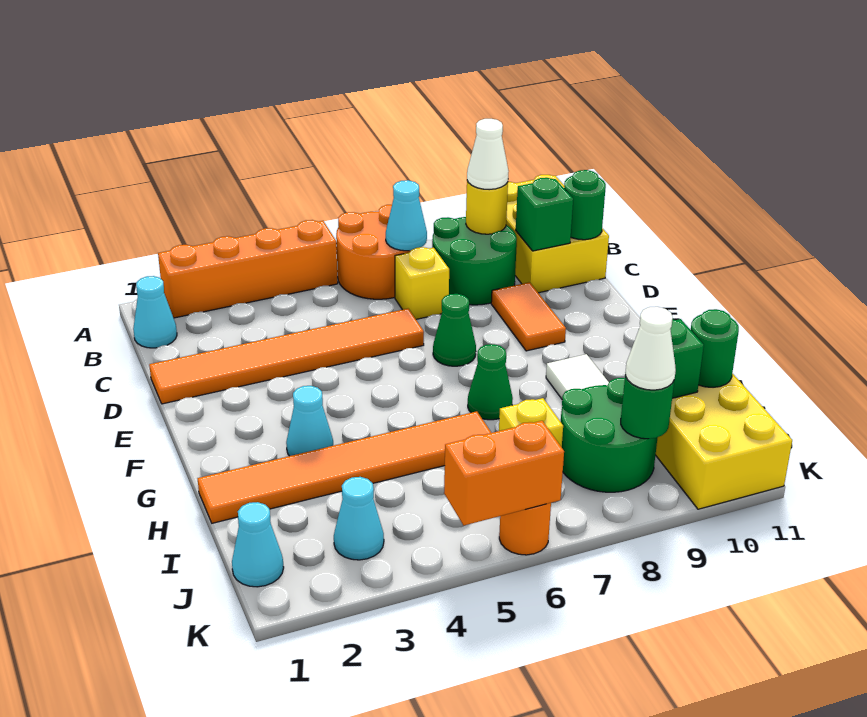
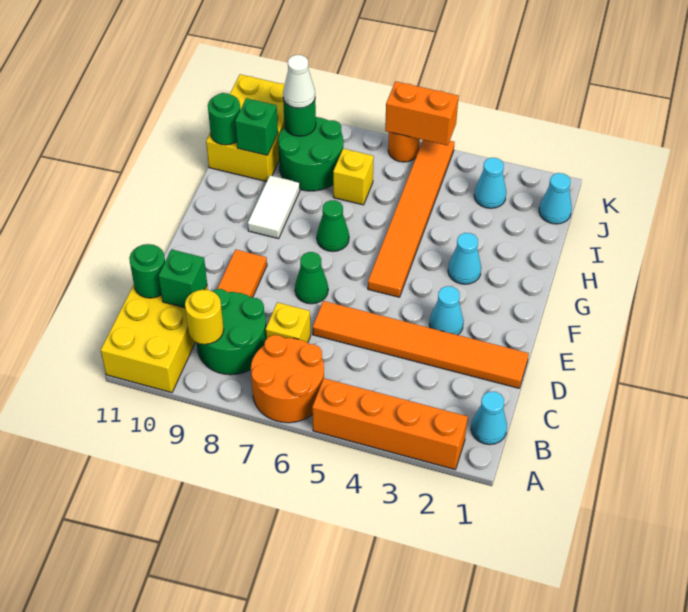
cyan cone B7 level 2 -> cyan cone E3 level 1
white cone B9 level 3 -> none
orange tile H1:H6 level 1 -> orange tile F5:K5 level 1

